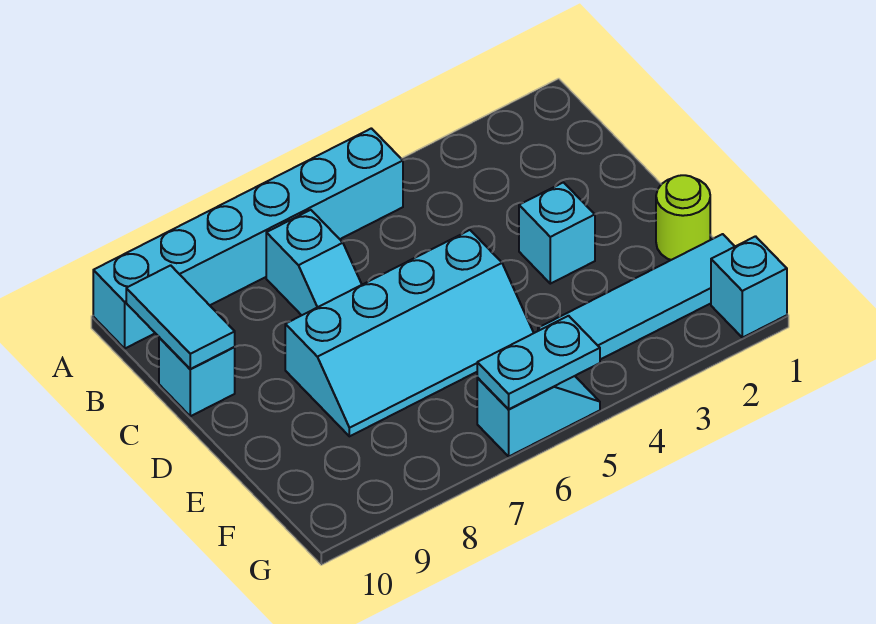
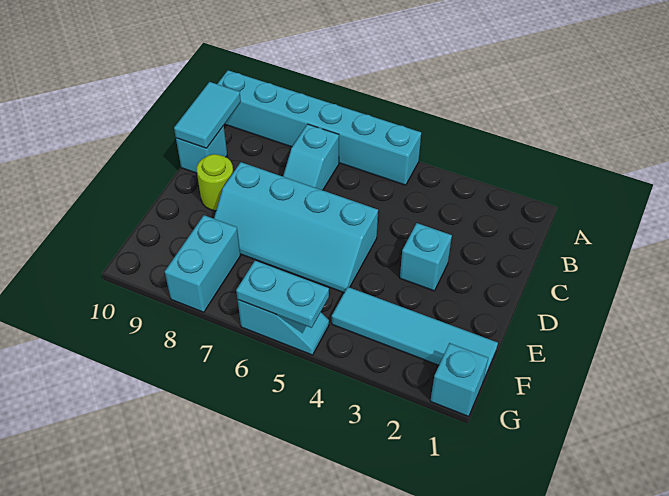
lime round brick E1 level 1 -> lime round brick D9 level 1
none -> cyan brick F8:G8 level 1

